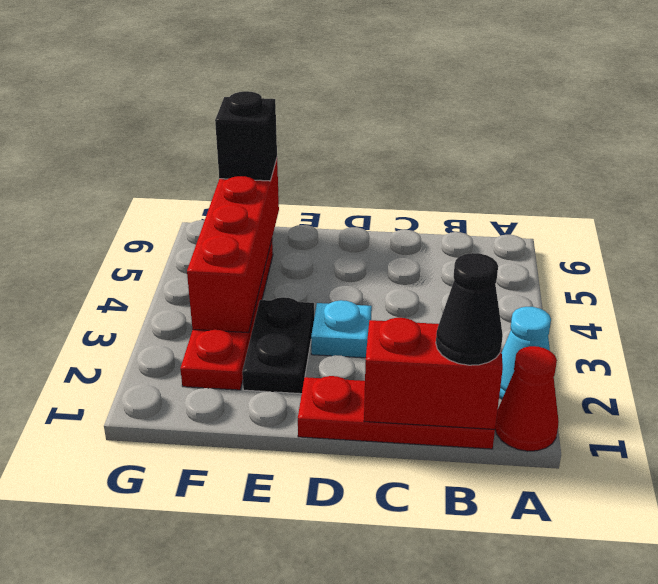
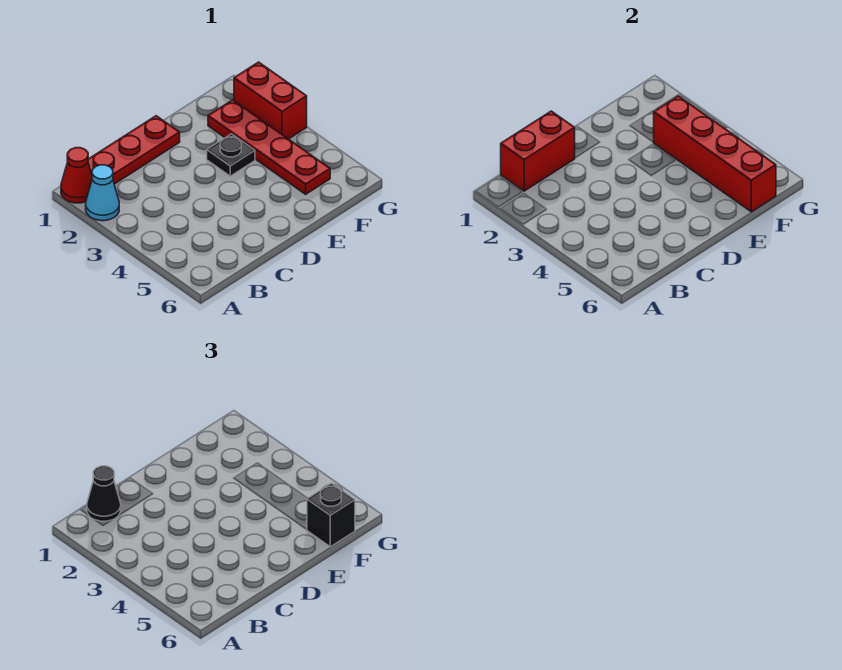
cyan plate D3 level 1 -> none
black plate E2:E3 level 1 -> black plate E3 level 1
none -> red brick G2:G3 level 1

